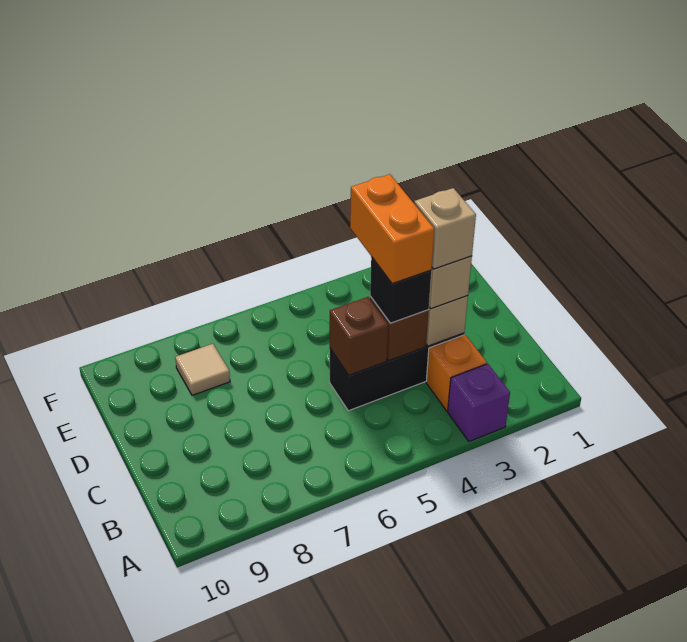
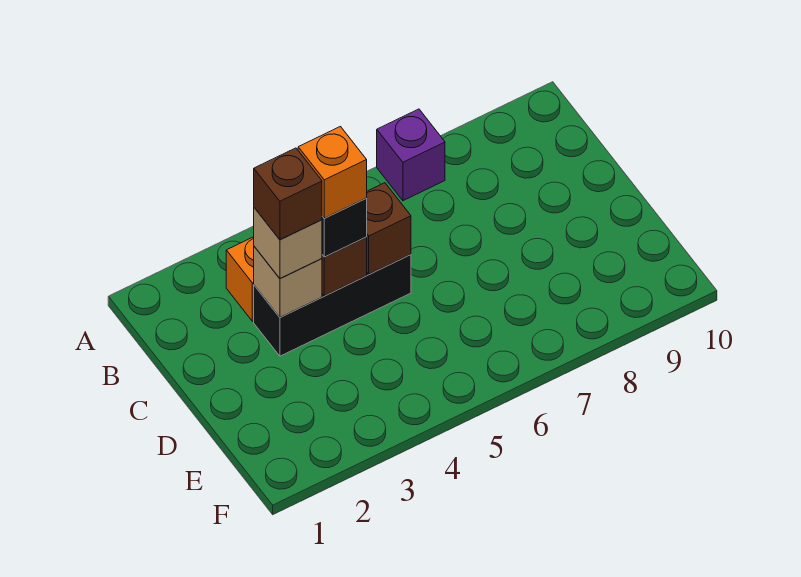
purple brick A3 level 1 -> purple brick A7 level 1
tan brick C3 level 4 -> brown brick C3 level 4
orange brick C4:D4 level 4 -> orange brick C4 level 4
tan tile E8 level 1 -> none

